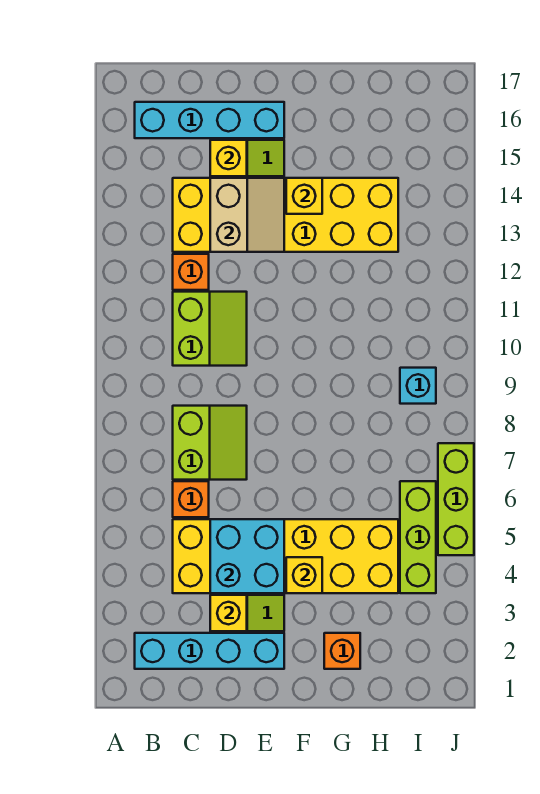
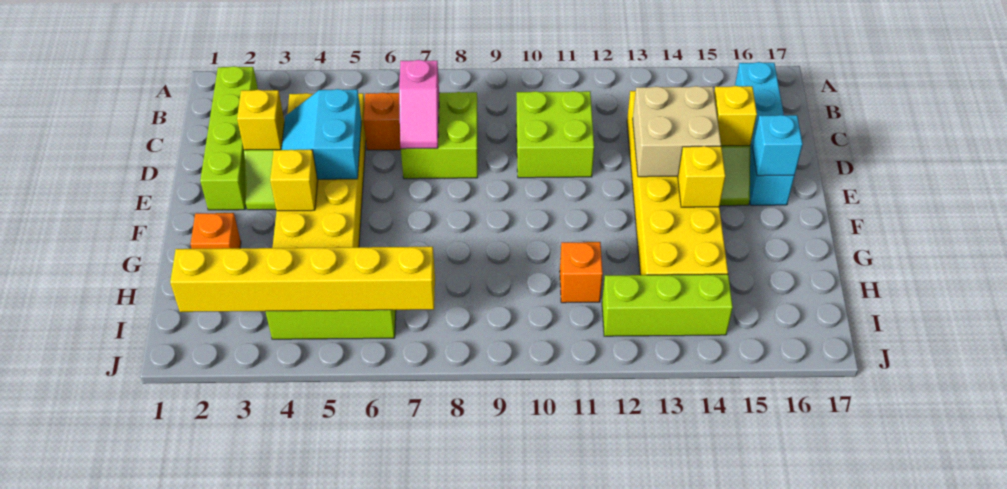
cyan brick B2:E2 level 1 -> lime brick B2:E2 level 1
lime slope C7:D8 level 1 top C -> lime brick C7:D8 level 1
none -> pink slope C7:D7 level 2 top C
lime slope C10:D11 level 1 top C -> lime brick C10:D11 level 1
orange brick C12 level 1 -> orange brick H11 level 1
cyan brick D4:E5 level 2 -> cyan slope D4:E5 level 2 top 5
tan slope D13:E14 level 2 top D -> tan brick D13:E14 level 2
none -> yellow brick I2:I7 level 2
cyan brick I9 level 1 -> cyan brick E16 level 2
lime brick J5:J7 level 1 -> lime brick I12:I14 level 1

